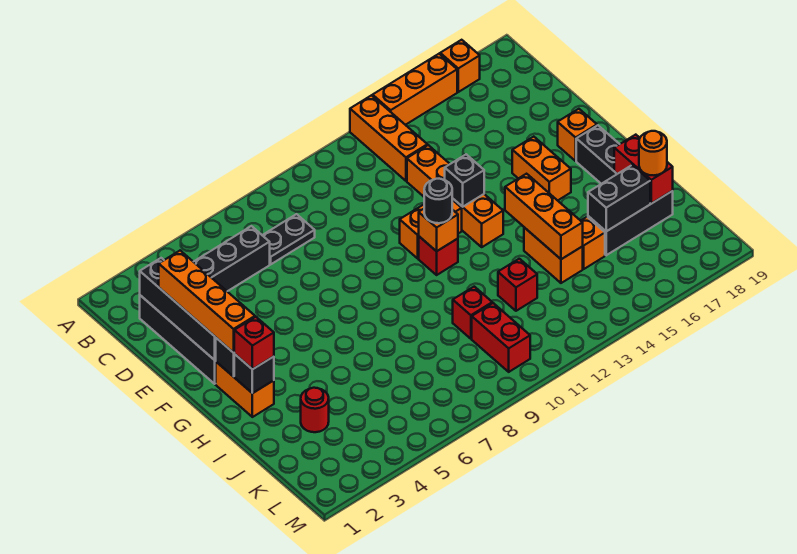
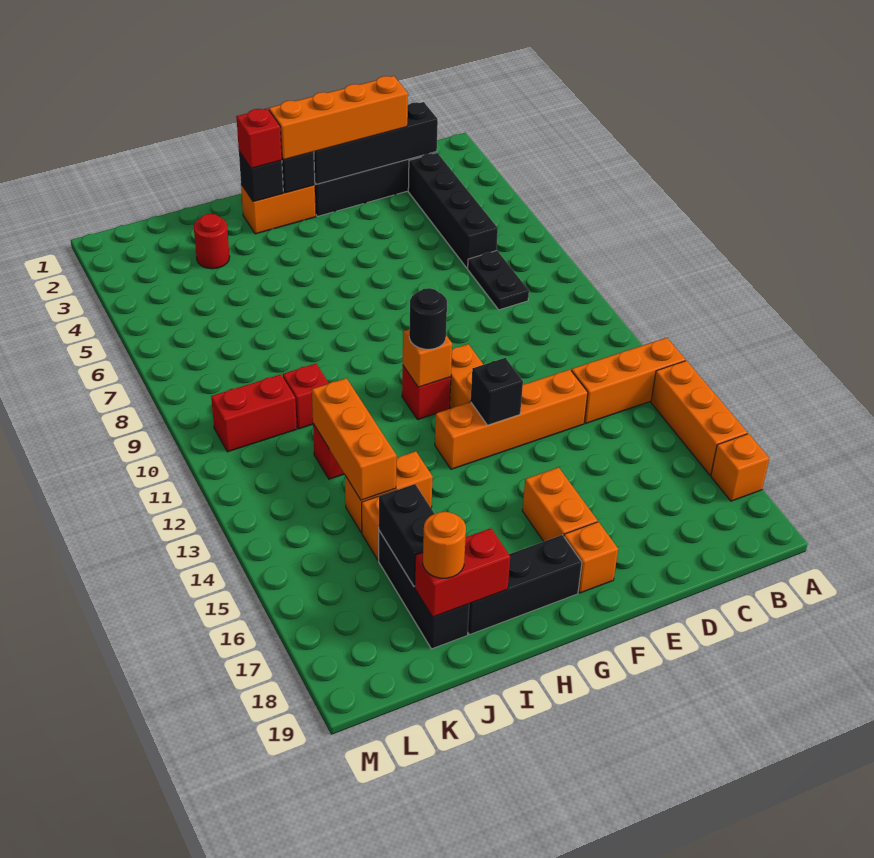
orange brick F16:G16 level 1 -> orange brick F16:F17 level 1
orange brick H14:J14 level 2 -> orange brick J12:J14 level 2

